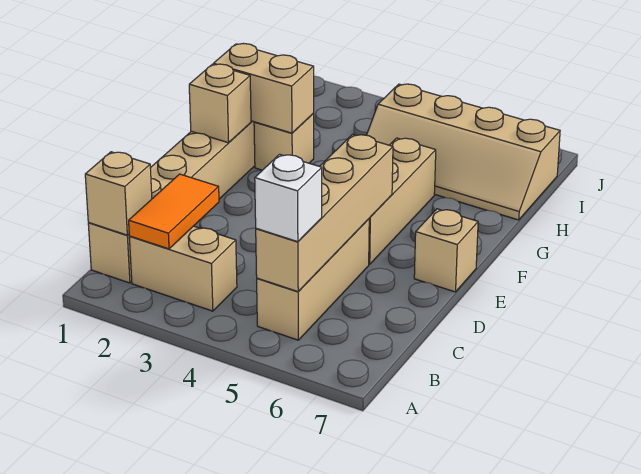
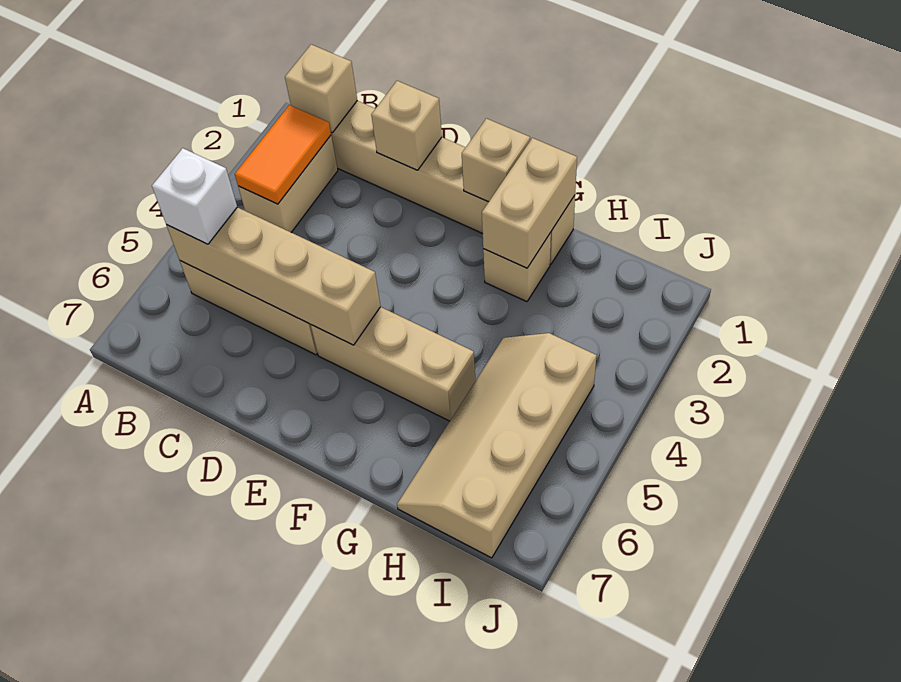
orange tile B2:C2 level 2 -> orange tile B2:B3 level 2
tan brick E7 level 1 -> tan brick D1 level 2

